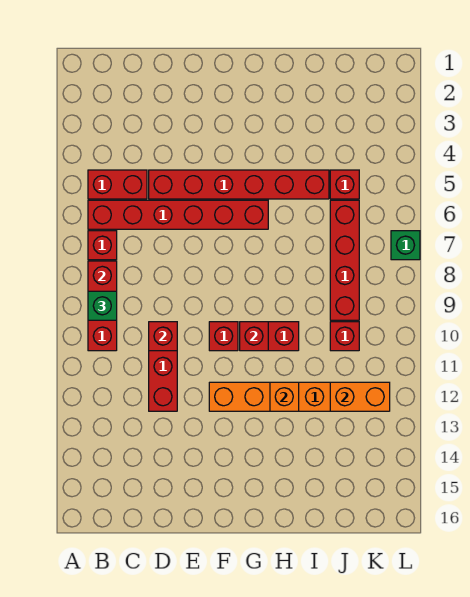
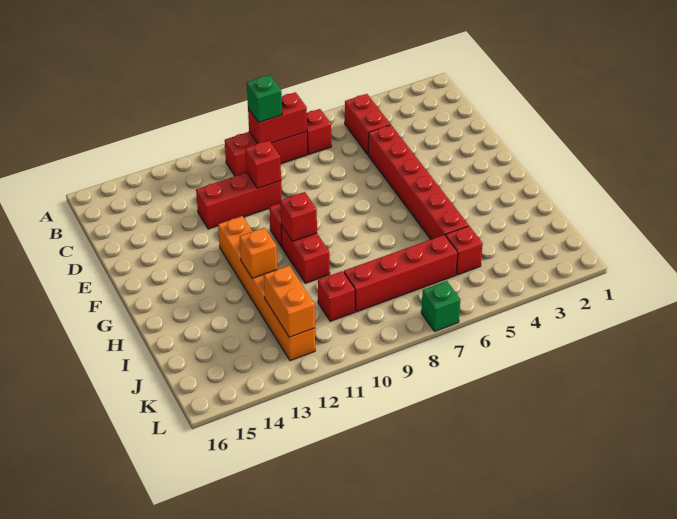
red brick B6:G6 level 1 -> none

